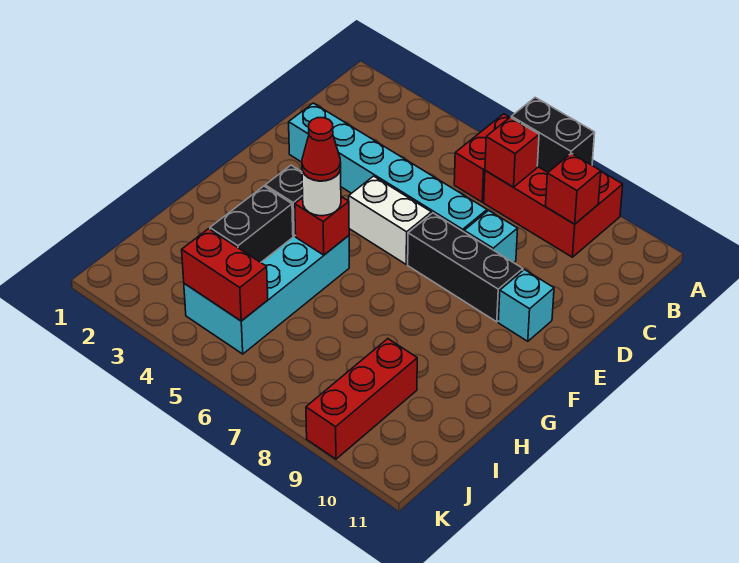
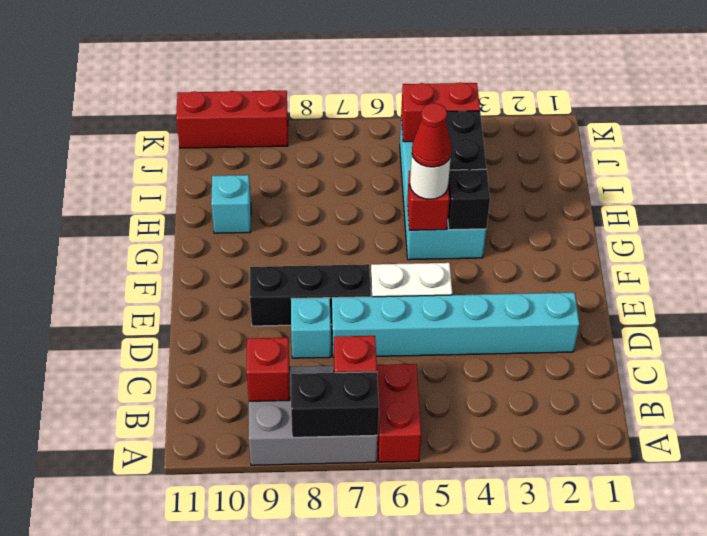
red brick A7:B9 level 1 -> grey brick A7:B9 level 1
cyan brick E10 level 1 -> cyan brick H10 level 1
red brick I9:K9 level 1 -> red brick K9:K11 level 1

